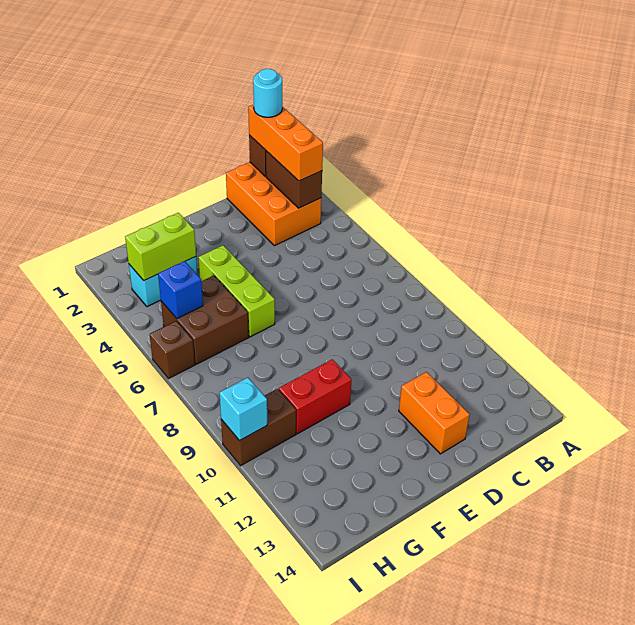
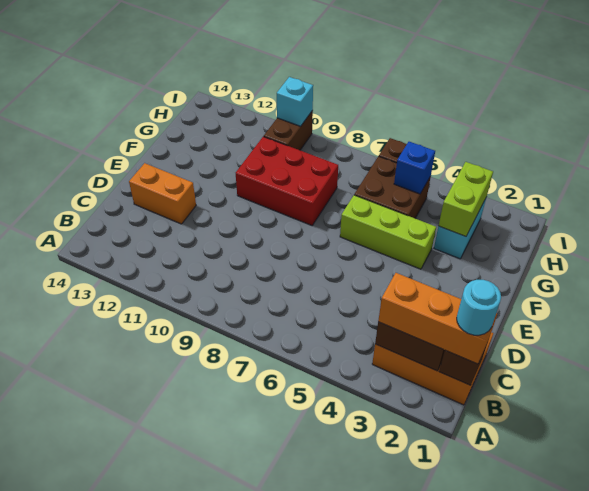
red brick F10:G10 level 1 -> red brick F8:G10 level 1

